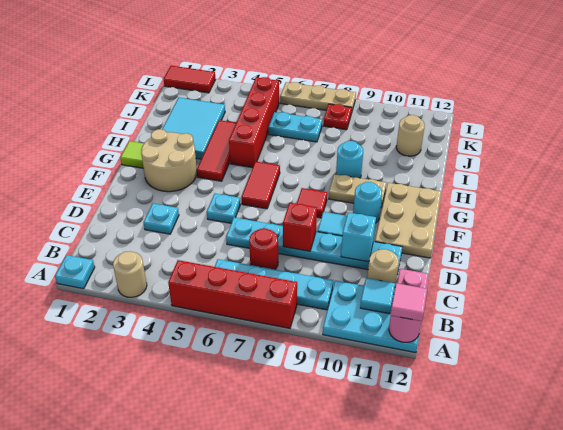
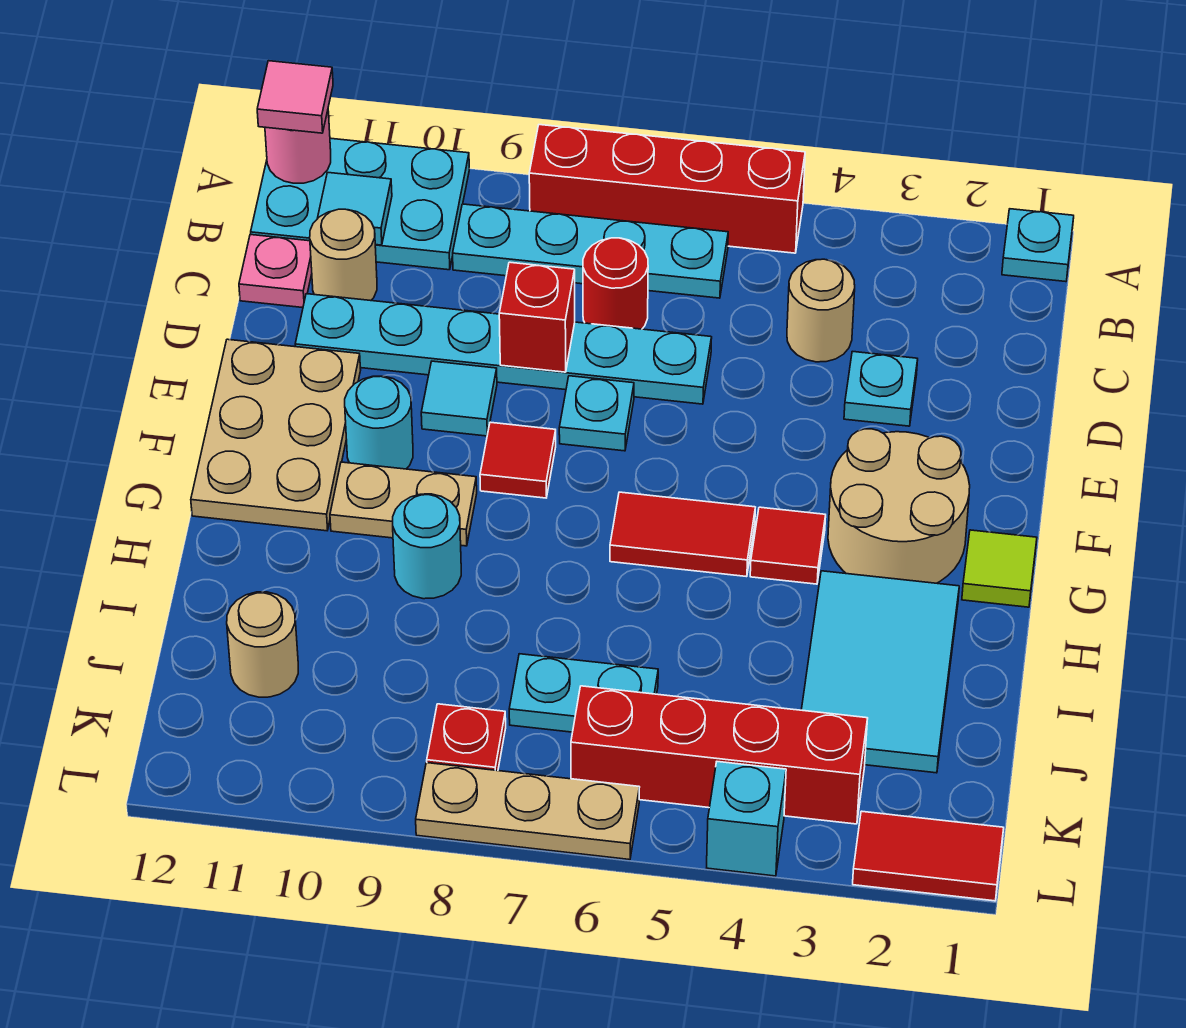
tan round brick A3 level 1 -> tan round brick C4 level 1
cyan brick D10 level 2 -> cyan brick L4 level 1
cyan plate E5 level 1 -> cyan plate E7 level 1
red tile F6:G6 level 1 -> red tile G5:G6 level 1
red tile G4:I4 level 1 -> red tile G4 level 1
red brick H5:K5 level 1 -> red brick K3:K6 level 1

